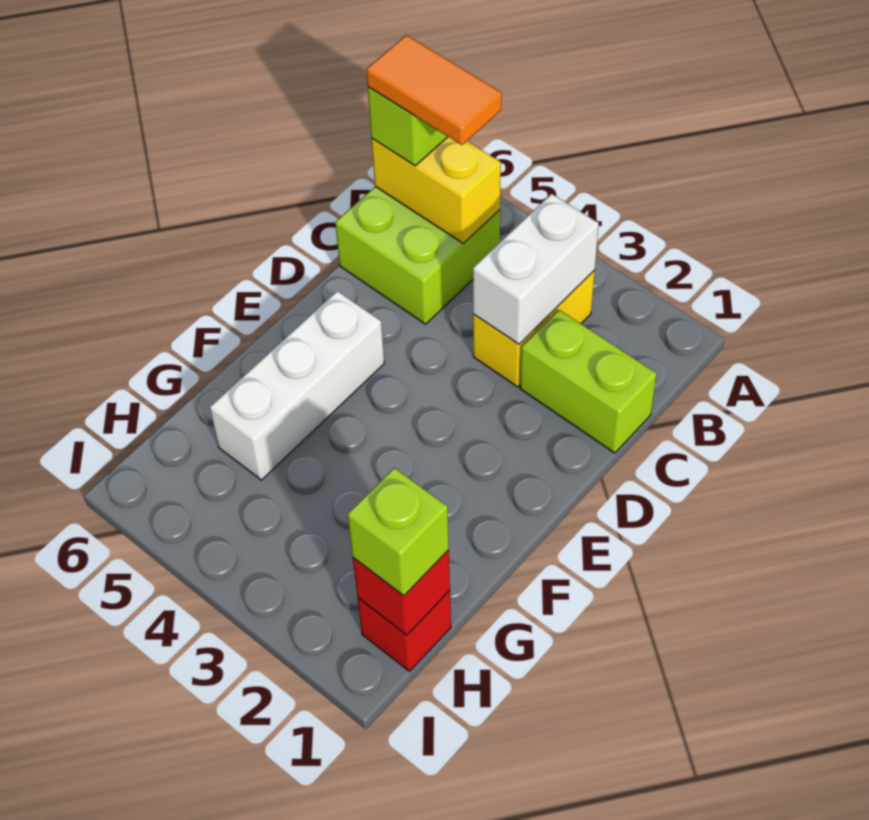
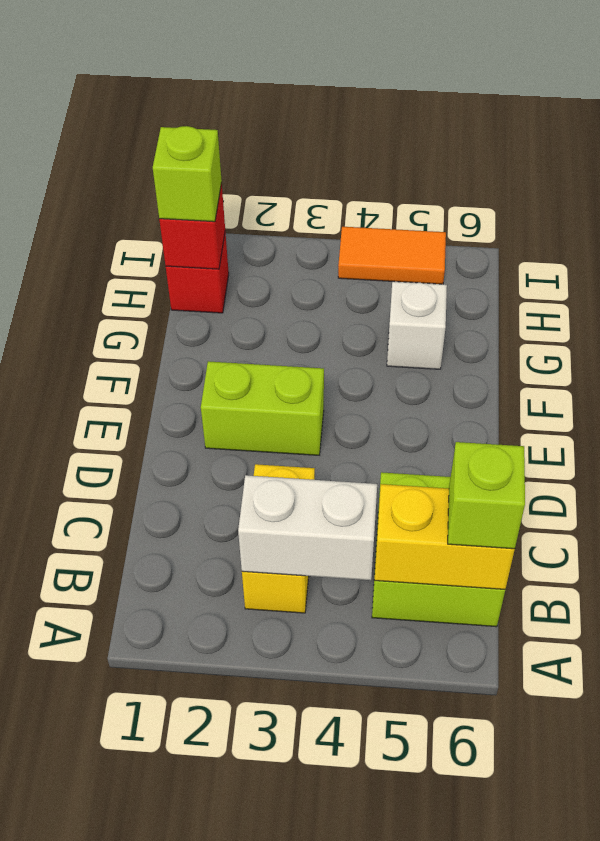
white brick B3:C3 level 2 -> white brick B3:B4 level 2
orange tile B5:B6 level 4 -> orange tile I4:I5 level 1
lime brick C1:C2 level 1 -> lime brick E2:E3 level 1
white brick E5:G5 level 1 -> white brick G5 level 1

